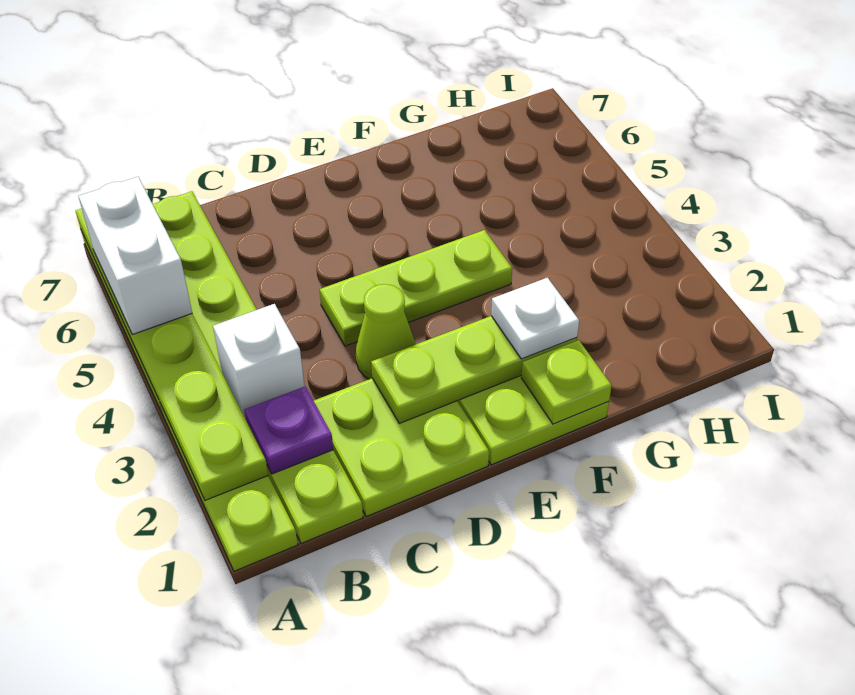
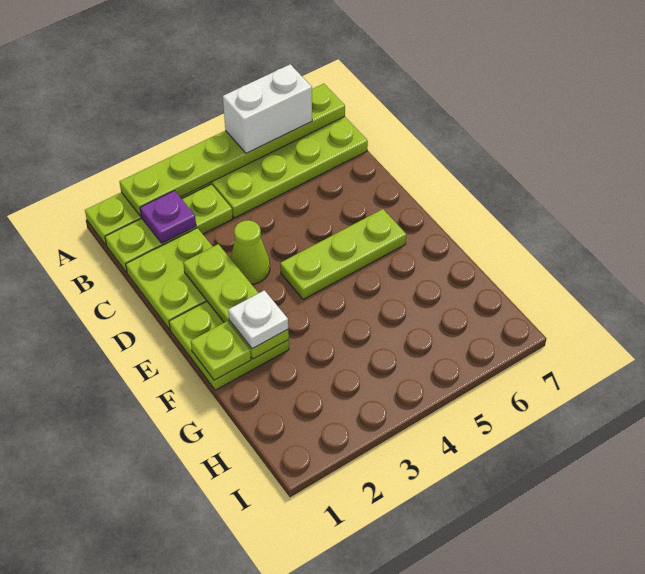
white brick B3 level 2 -> none
lime plate D4:F4 level 1 -> lime plate E4:E6 level 1

